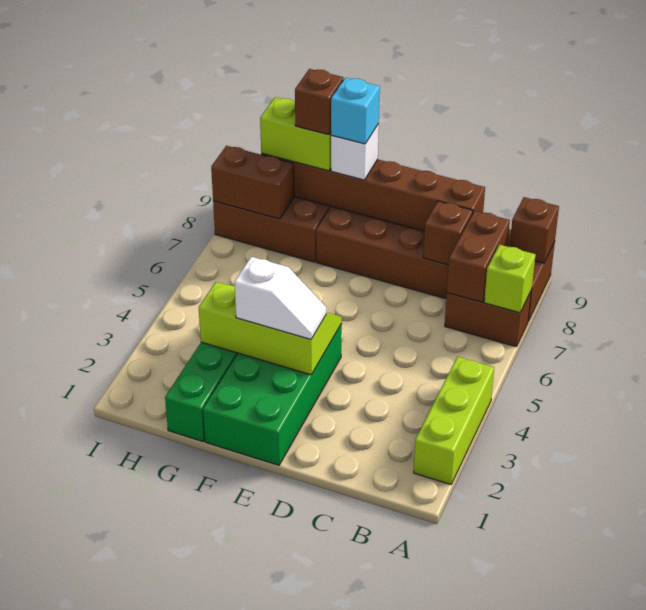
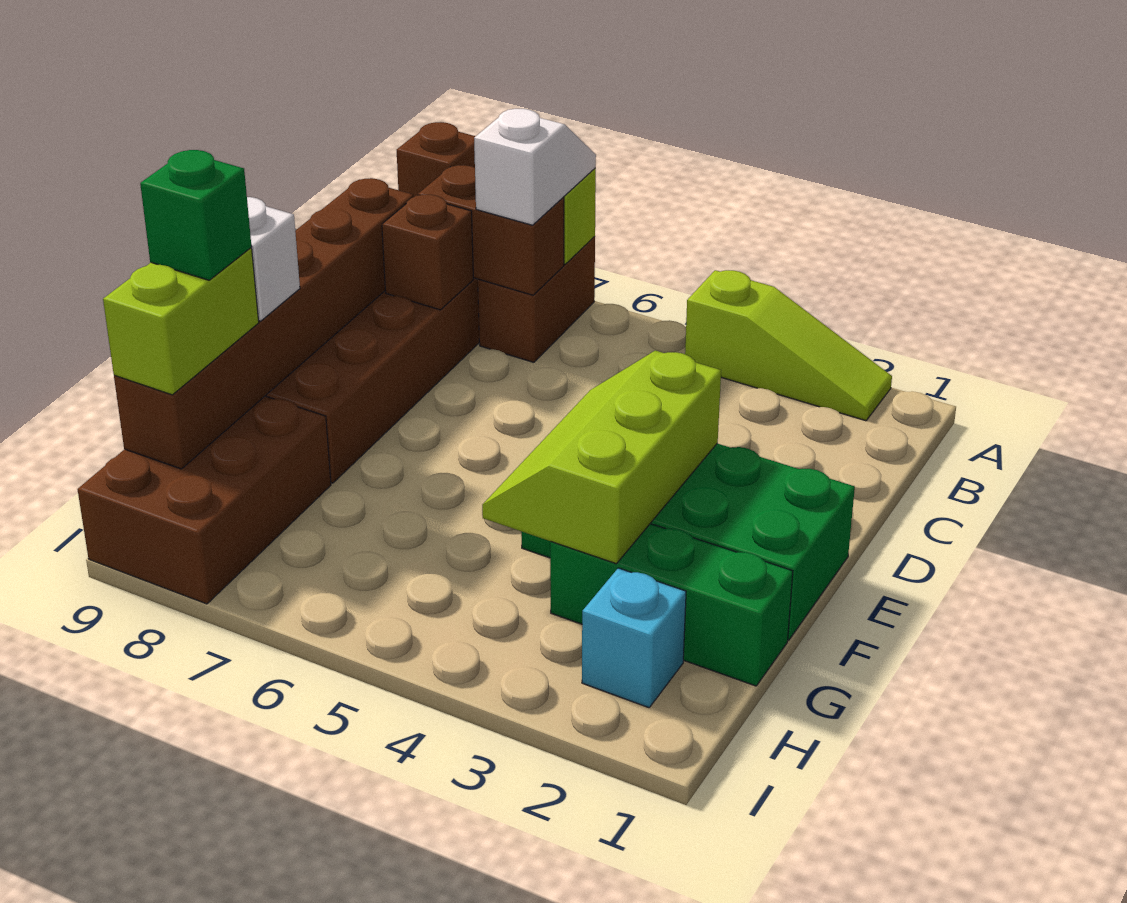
lime brick A2:A4 level 1 -> lime slope A2:A4 level 1 top 4
white slope E3:F3 level 3 top F -> white slope A7:B7 level 3 top B
cyan brick F9 level 4 -> cyan brick H2 level 1
brown brick G9 level 4 -> green brick G9 level 4
brown brick H8:I8 level 2 -> none

